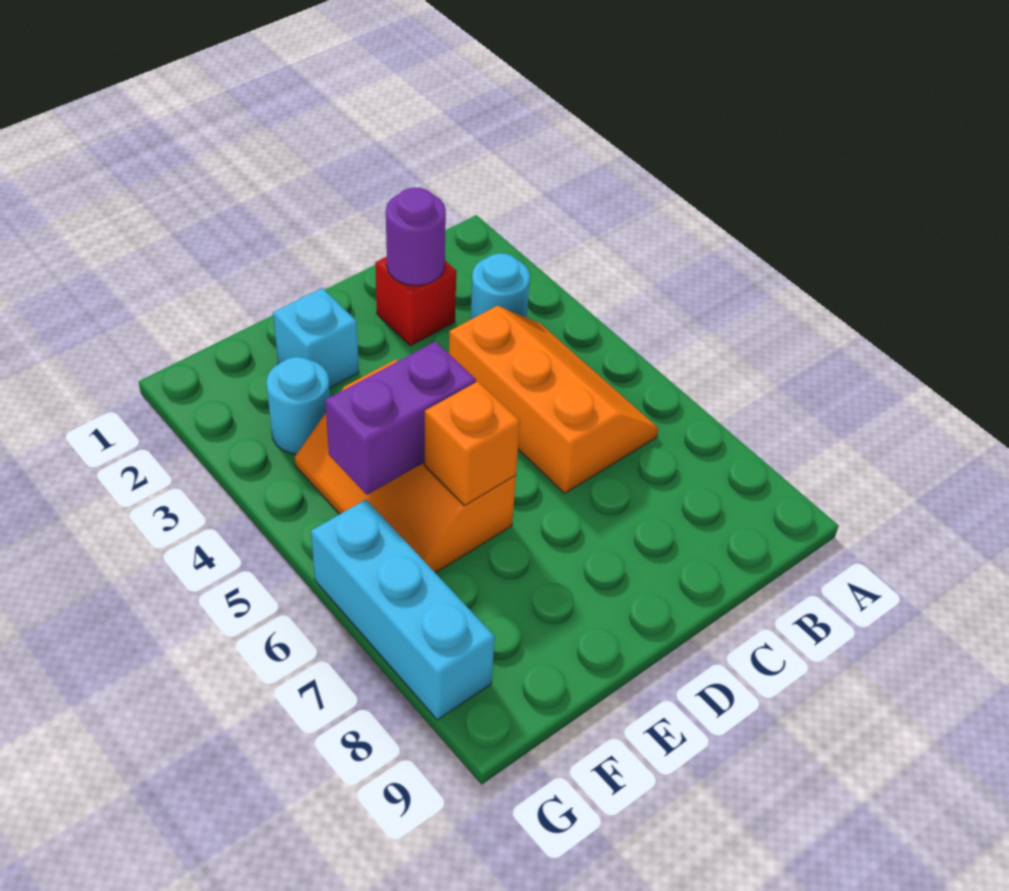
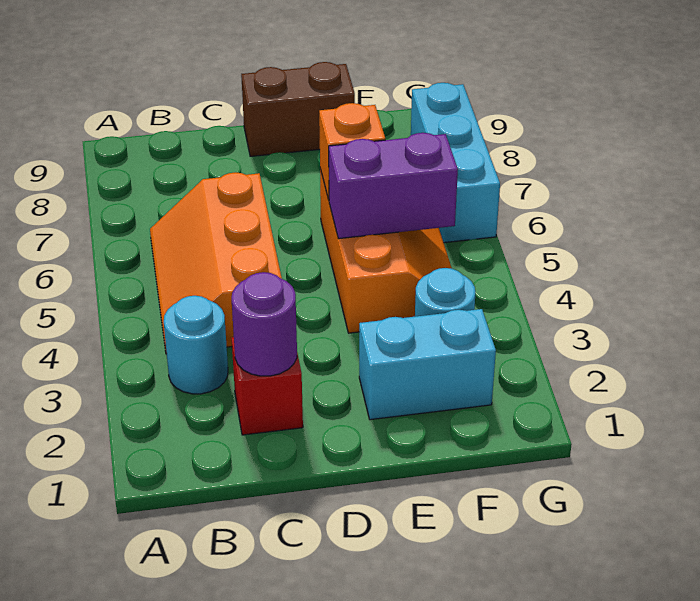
none -> brown brick D9:E9 level 1
cyan brick E2 level 1 -> cyan brick E2:F2 level 1

